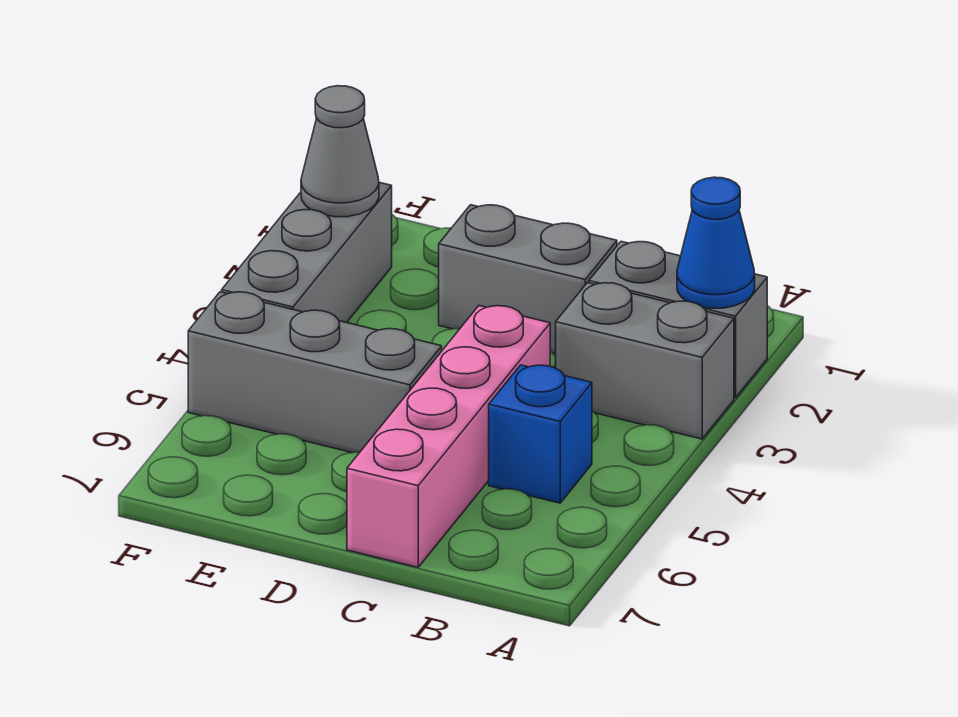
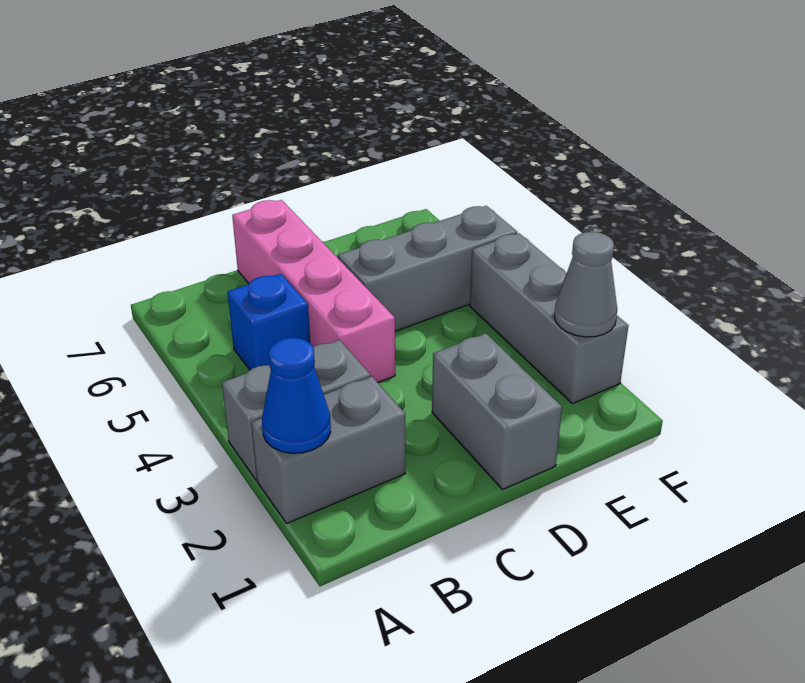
grey brick C2:D2 level 1 -> grey brick D1:D2 level 1

